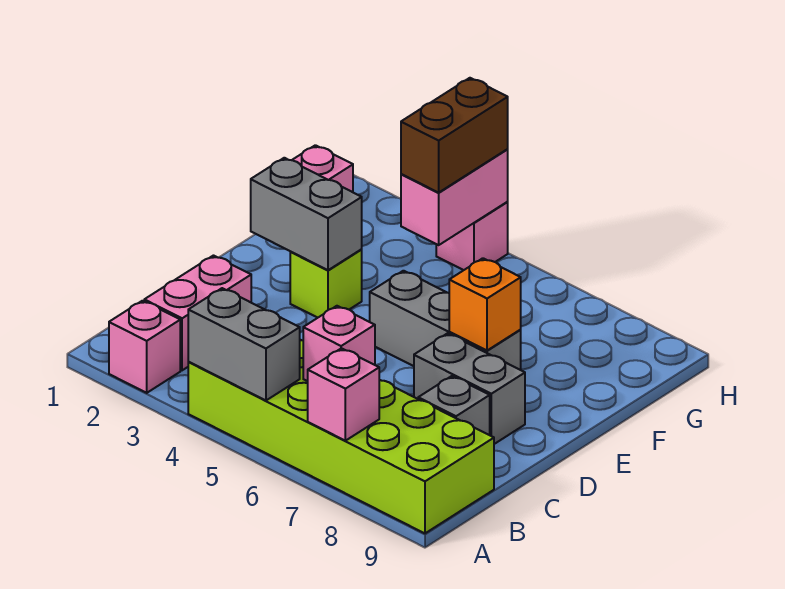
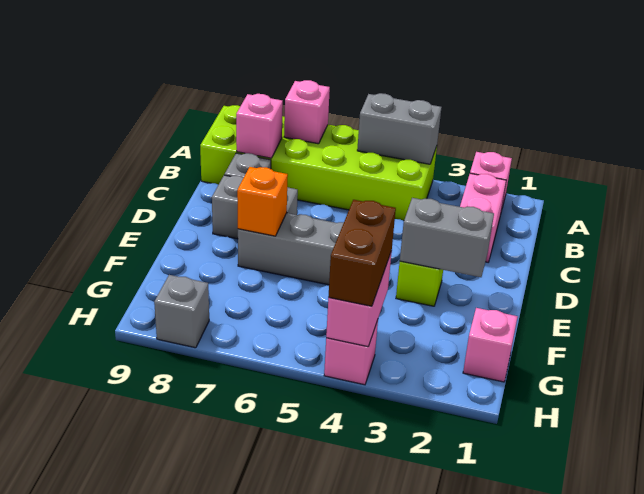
pink brick B6 level 2 -> pink brick B8 level 2
none -> grey brick H8 level 1

